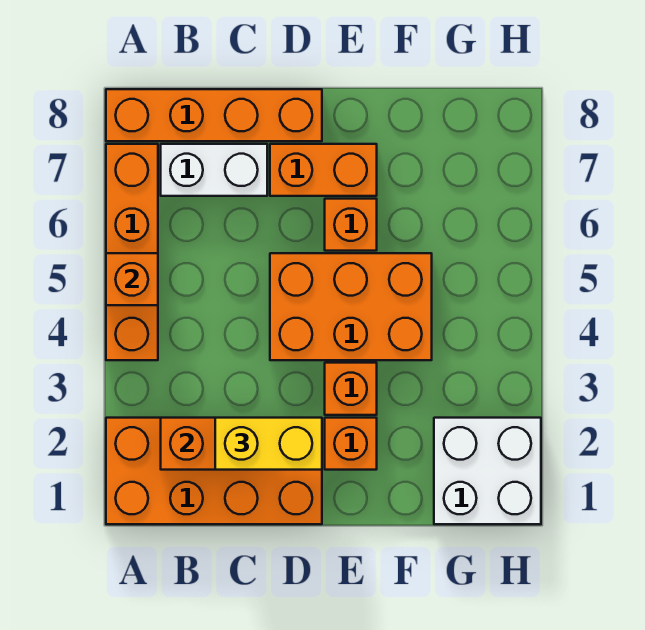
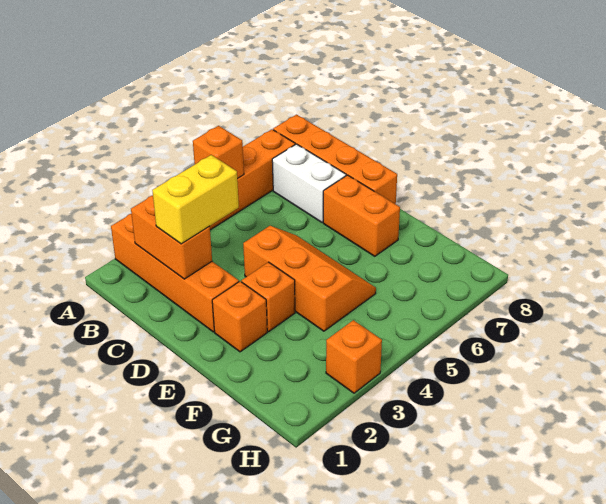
orange brick A1:D2 level 1 -> orange brick A2:D2 level 1
yellow brick C2:D2 level 3 -> yellow brick C2:C3 level 3
orange brick D4:F5 level 1 -> orange slope D4:F5 level 1 top 4
orange brick E6 level 1 -> orange brick H3 level 1
white brick G1:H2 level 1 -> none

